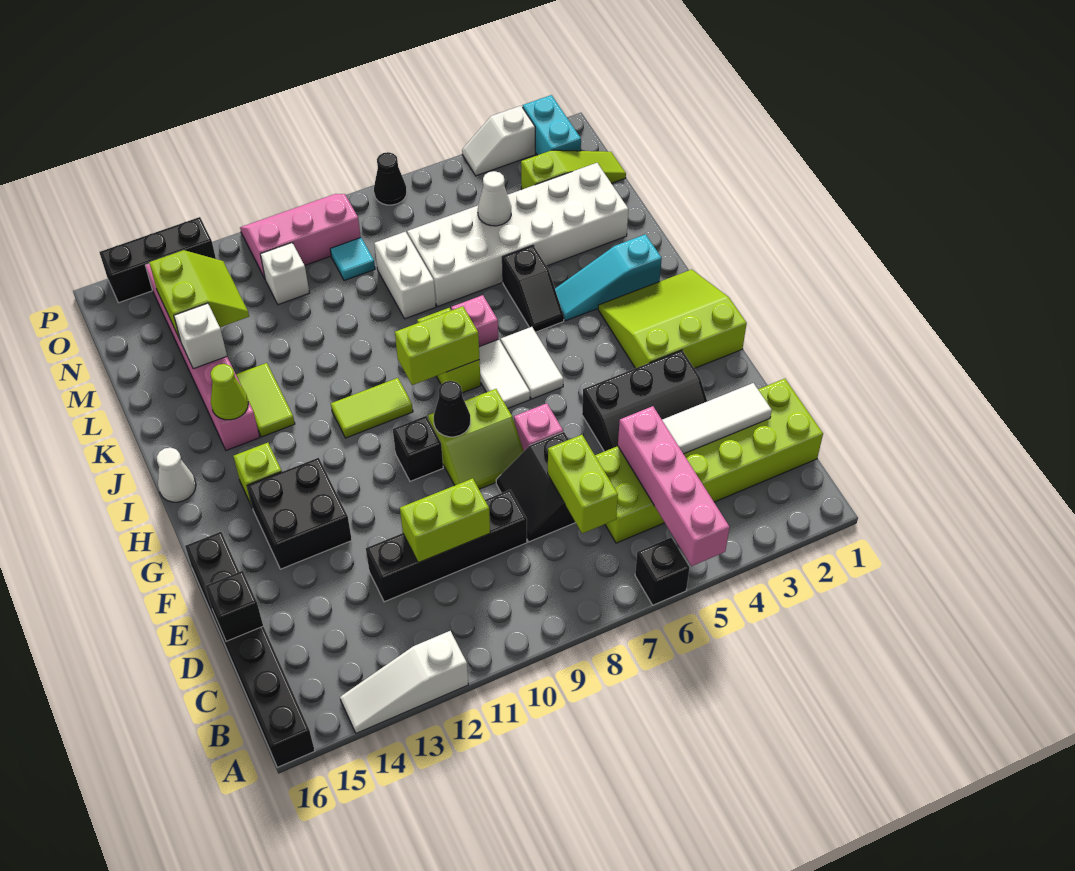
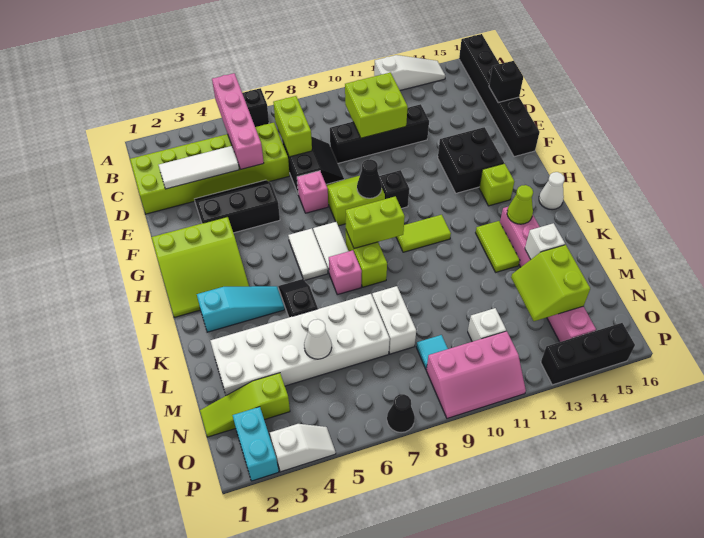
lime brick D10:D11 level 2 -> lime brick C10:D11 level 2

